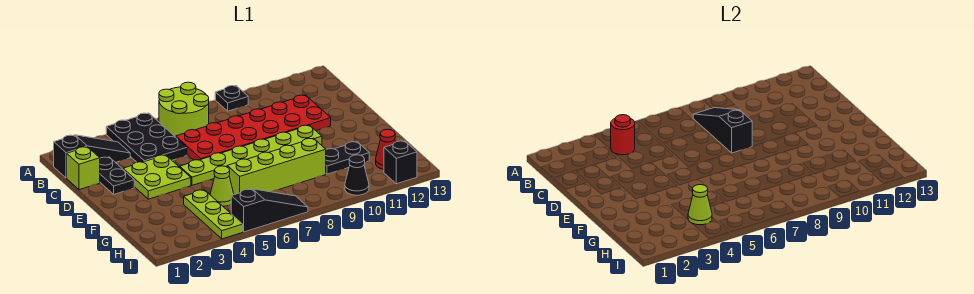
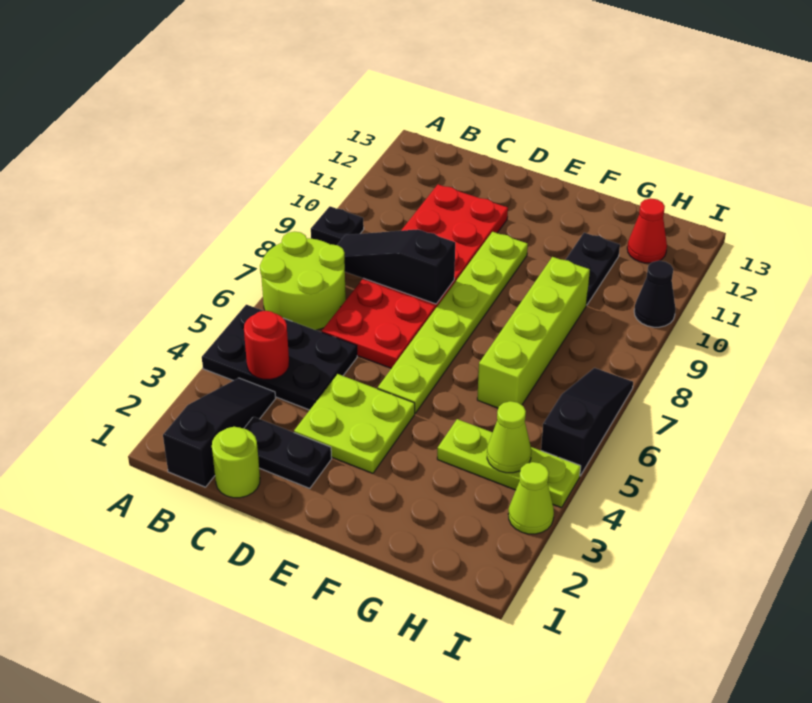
lime brick C1 level 1 -> lime round brick C1 level 1
lime cone G5 level 1 -> lime cone I3 level 1
black brick I12 level 1 -> none

